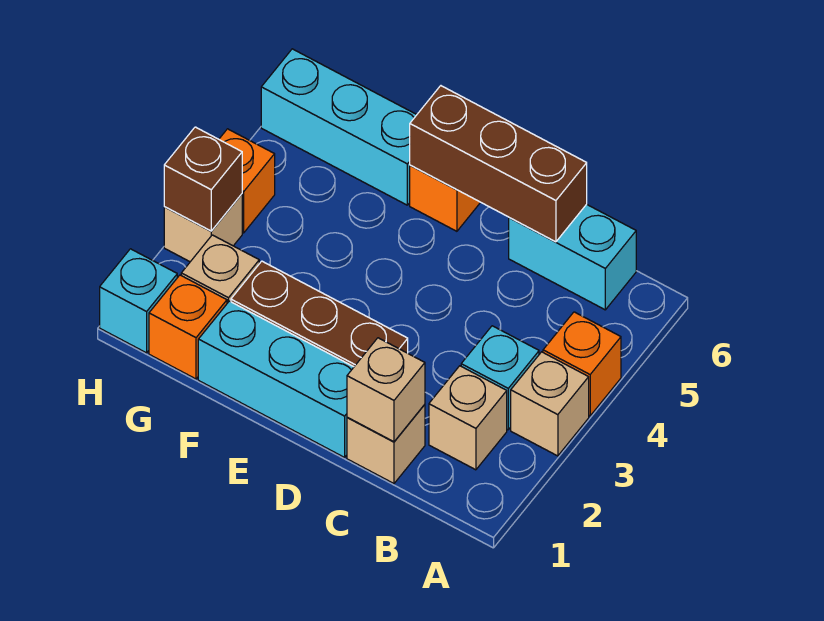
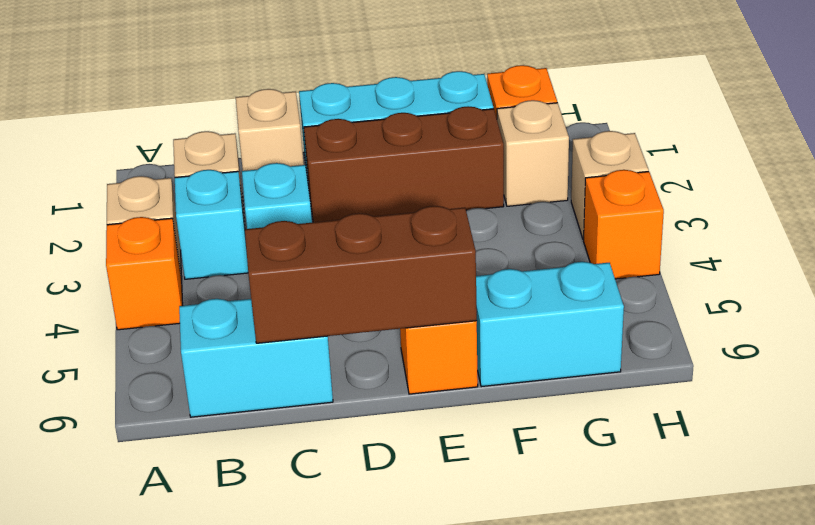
tan brick C1 level 2 -> none
cyan brick F6:H6 level 1 -> cyan brick F6:G6 level 1
cyan brick H1 level 1 -> cyan brick C3 level 1
brown brick H3 level 2 -> none

